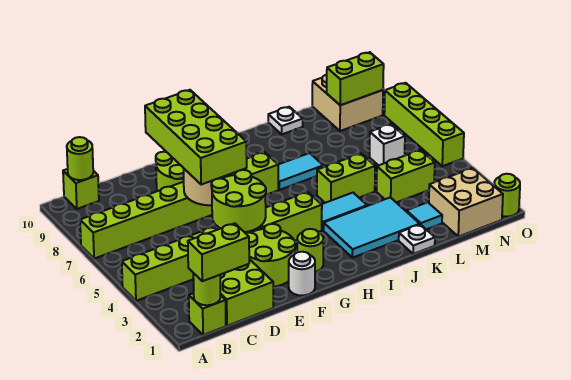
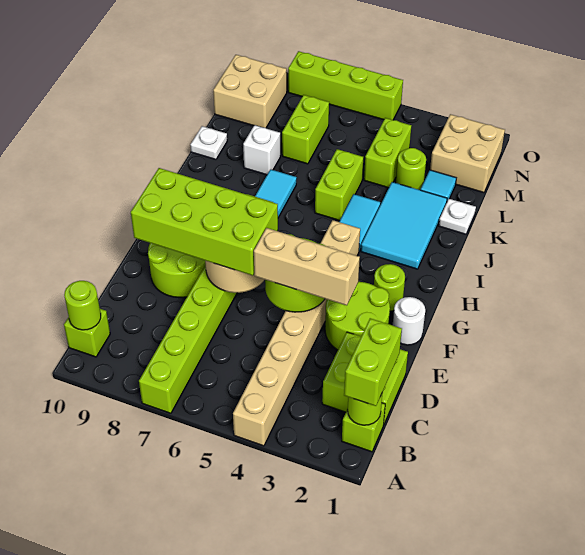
lime brick A4:H4 level 1 -> tan brick A4:H4 level 1
none -> tan brick E3:E5 level 3
white brick M6 level 1 -> white brick K8 level 1
lime brick M9:N9 level 2 -> lime brick L7:M7 level 1
lime round brick O1 level 1 -> lime round brick L3 level 1

